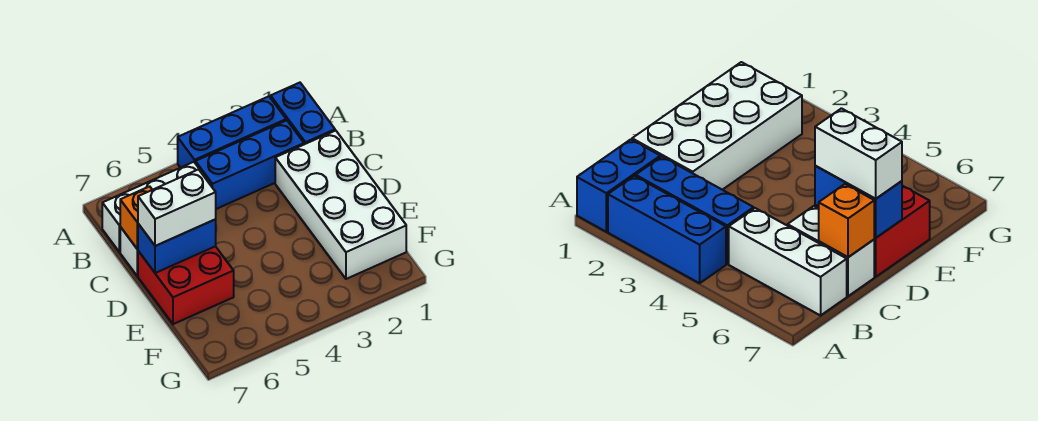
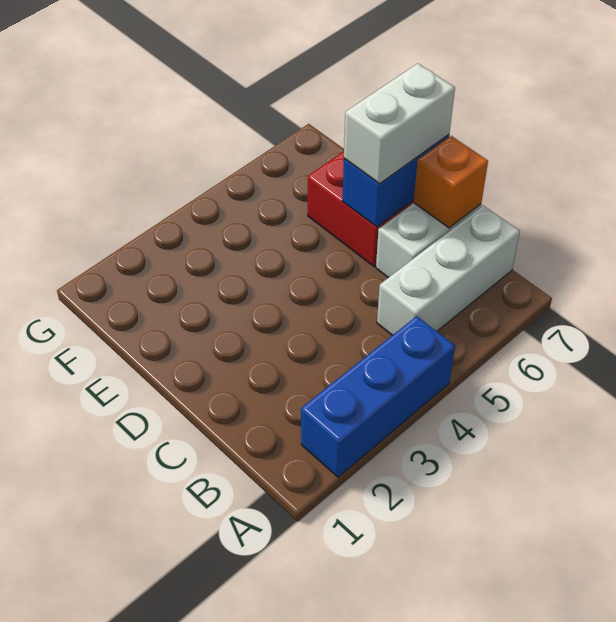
blue brick A1:B1 level 1 -> none
blue brick B2:B4 level 1 -> none
white brick C1:F2 level 1 -> none

